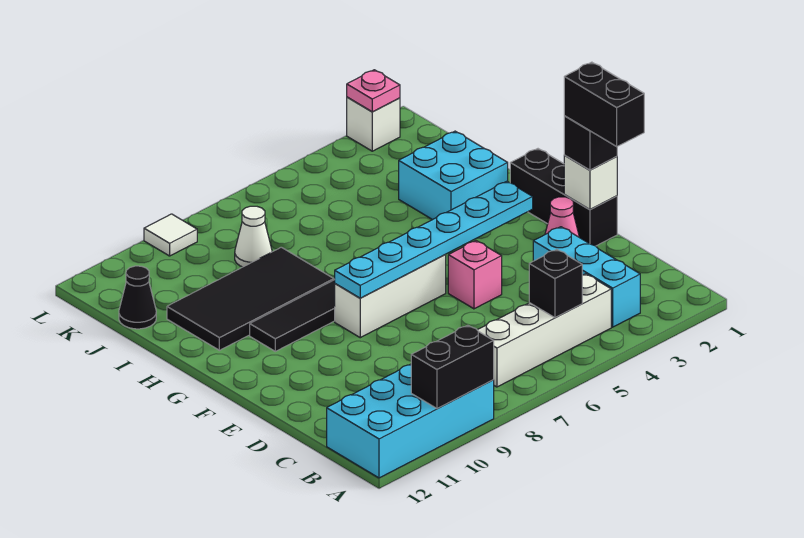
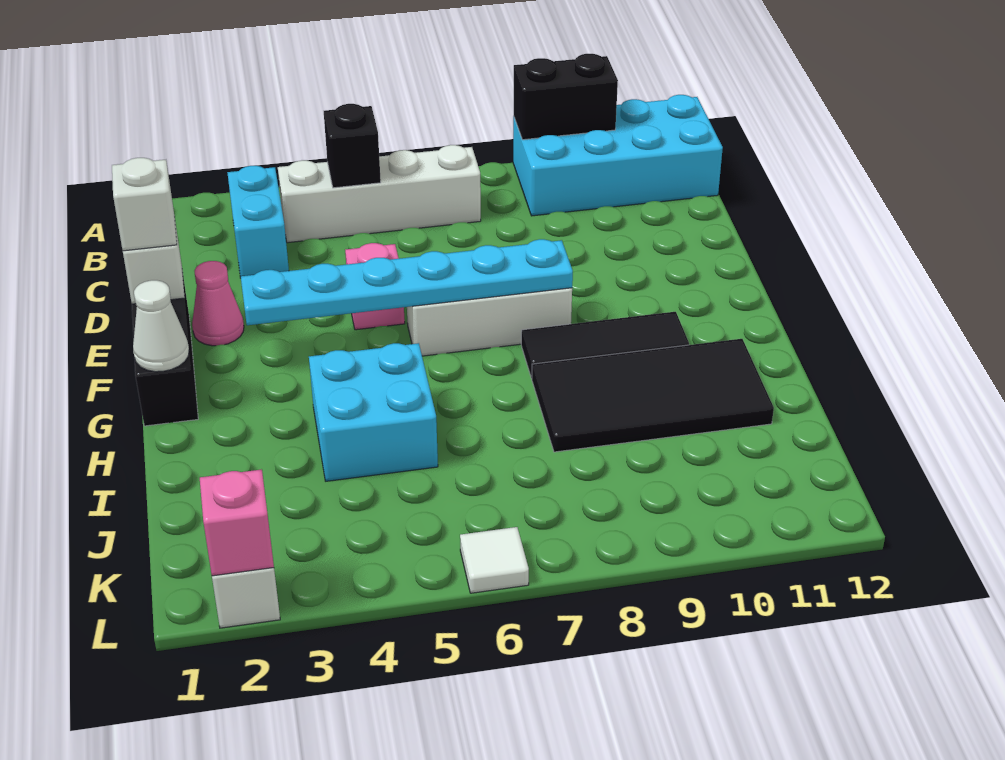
cyan brick B3:D3 level 1 -> cyan brick B3:C3 level 1
black brick D1:E1 level 4 -> none
black brick E1 level 3 -> white brick E1 level 3
cyan brick H2:I3 level 1 -> cyan brick H4:I5 level 1
white cone J8 level 1 -> white cone G1 level 2
black cone J12 level 1 -> none
pink plate L2 level 2 -> pink brick L2 level 2
white tile L9 level 1 -> white tile L6 level 1

